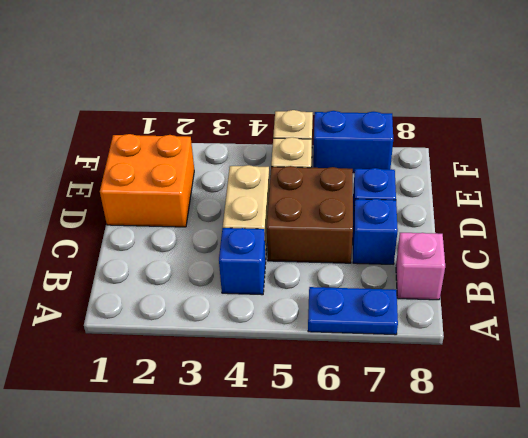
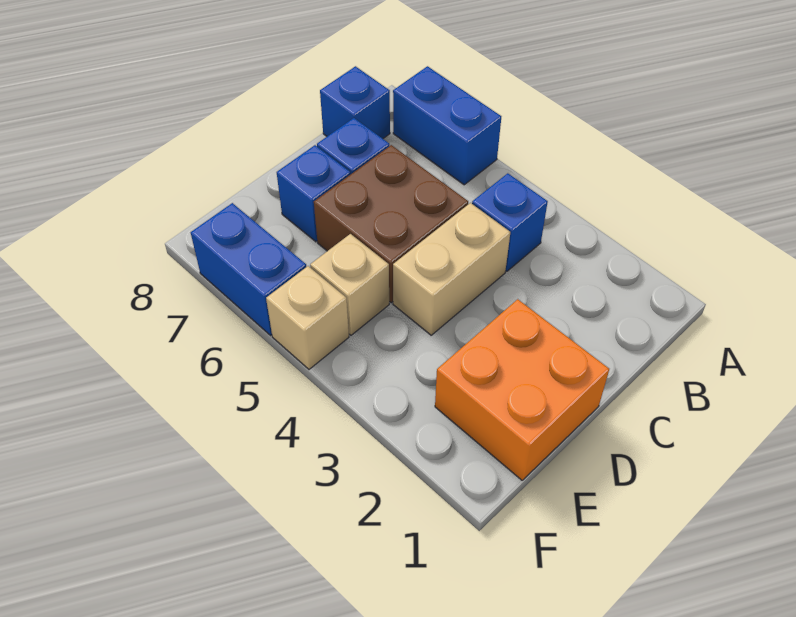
blue plate A6:A7 level 1 -> blue brick A6:A7 level 1
pink brick B8 level 1 -> blue brick B8 level 1

